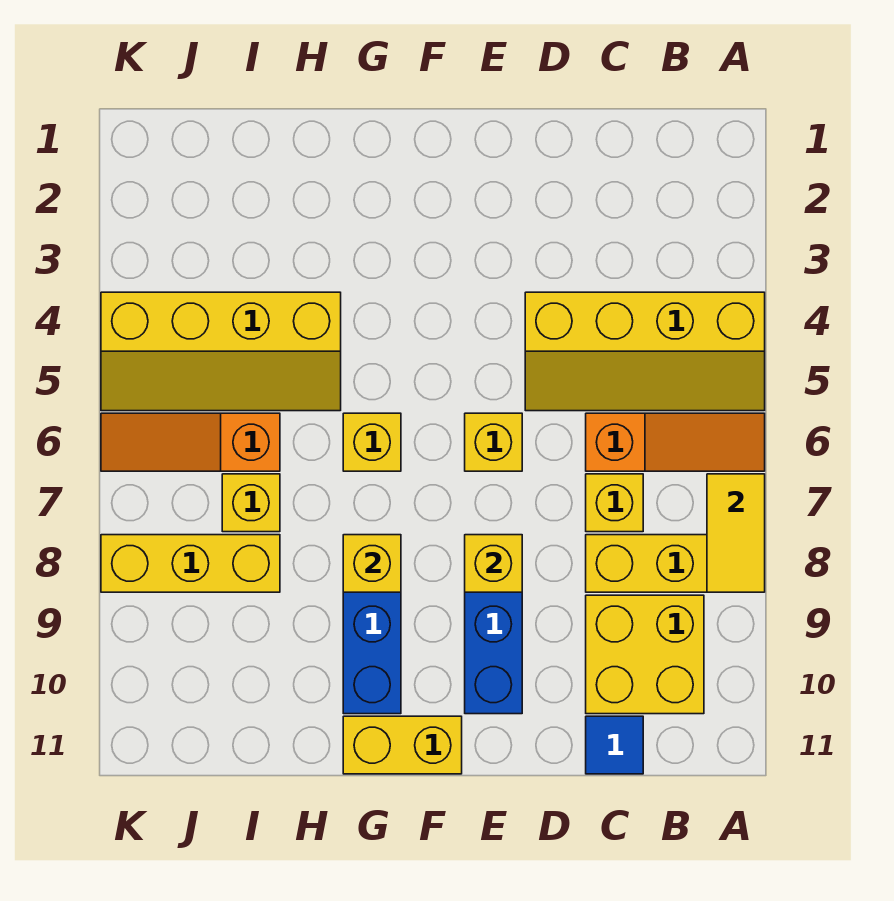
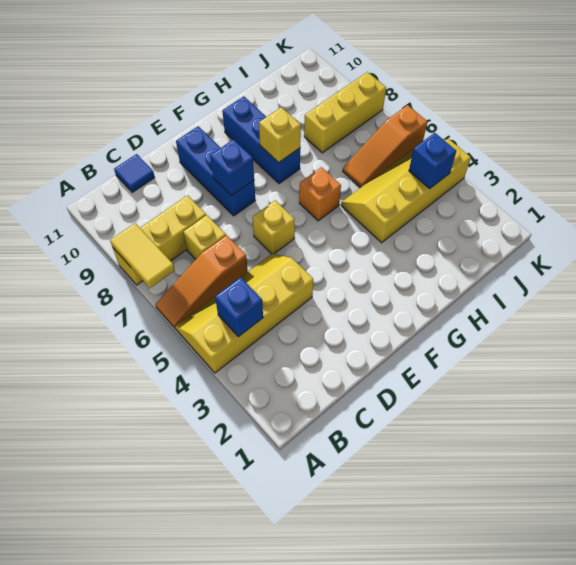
none -> blue brick B4 level 2
yellow brick B9:C10 level 1 -> none
yellow brick E8 level 2 -> blue brick E8 level 2
yellow brick F11:G11 level 1 -> none
yellow brick G6 level 1 -> orange brick G6 level 1
orange slope I6:K6 level 1 top I -> orange slope I6:K6 level 1 top K
yellow brick I7 level 1 -> none
none -> blue brick J4 level 2

